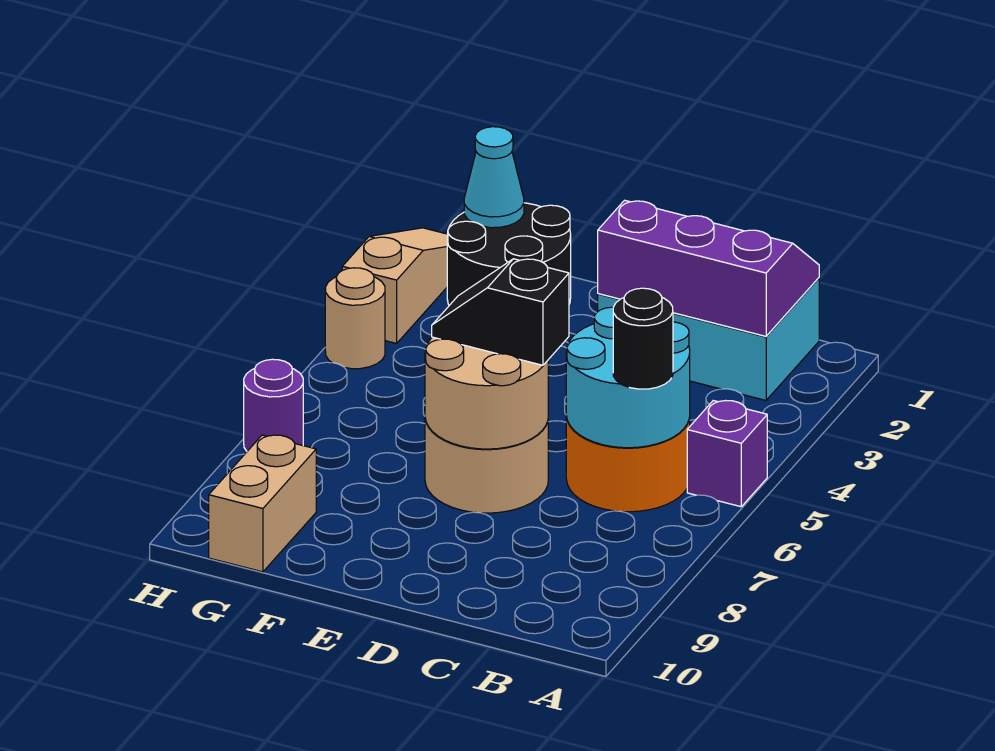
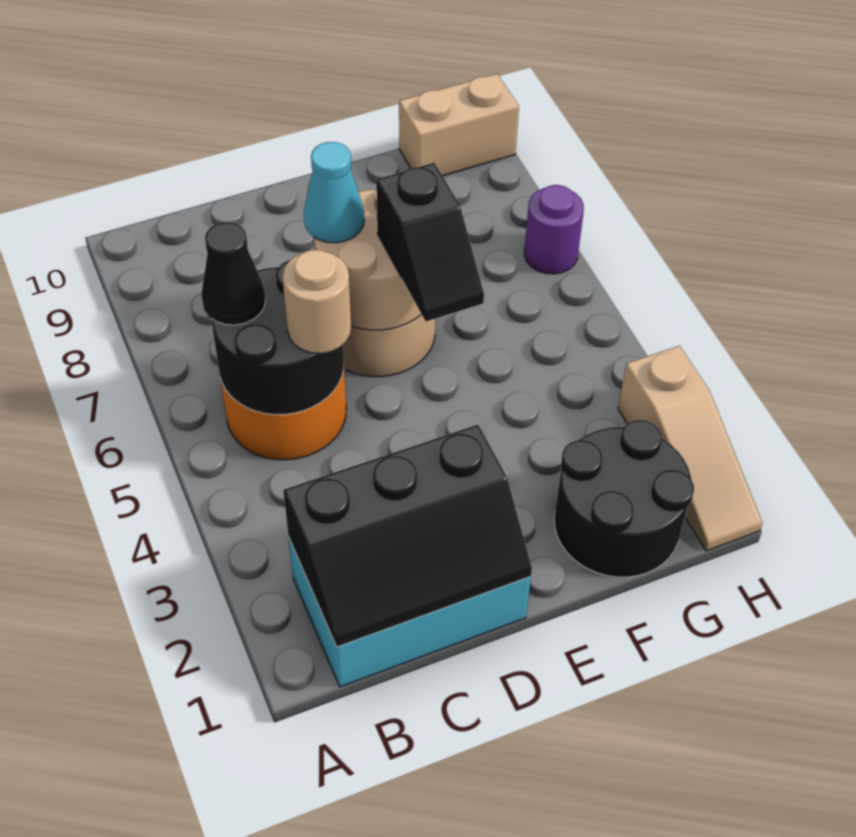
purple brick A5 level 1 -> none
purple slope B1:D2 level 2 top 2 -> black slope B1:D2 level 2 top 2
cyan round brick B5:C6 level 2 -> black round brick B5:C6 level 2
black round brick B6 level 3 -> black cone B6 level 3
black slope D6:E6 level 3 top D -> black slope E5:E6 level 3 top 6
cyan cone G1 level 2 -> cyan cone D7 level 3
tan brick G9:G10 level 1 -> tan brick G10:H10 level 1
tan round brick H4 level 1 -> tan round brick C5 level 3

